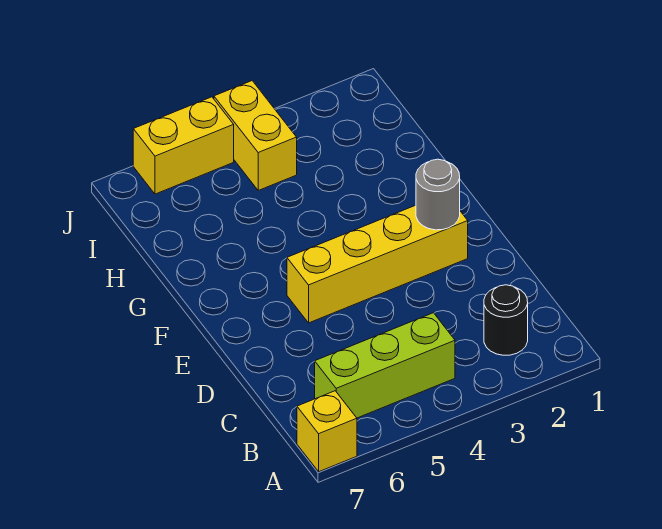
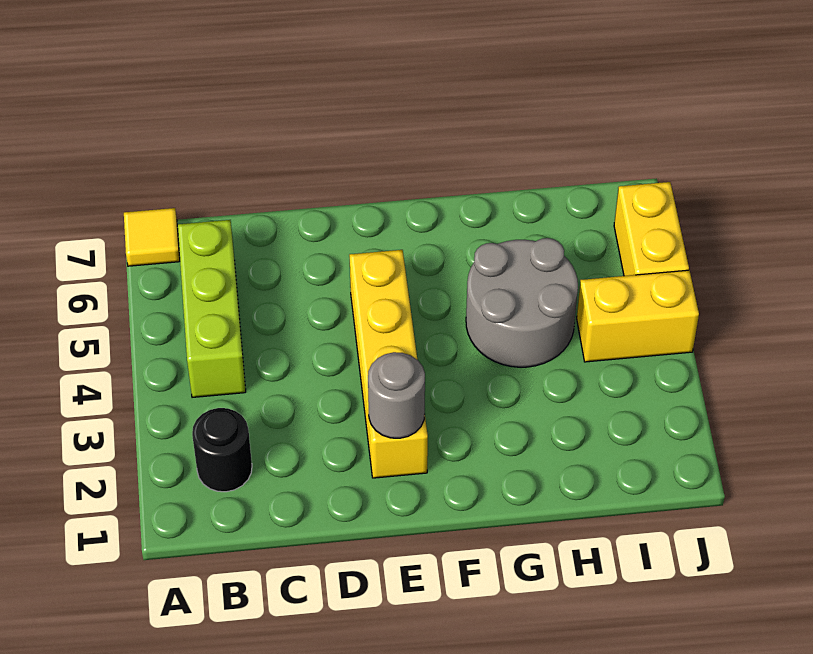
yellow brick A7 level 1 -> yellow tile A7 level 1
none -> grey round brick G4:H5 level 1

